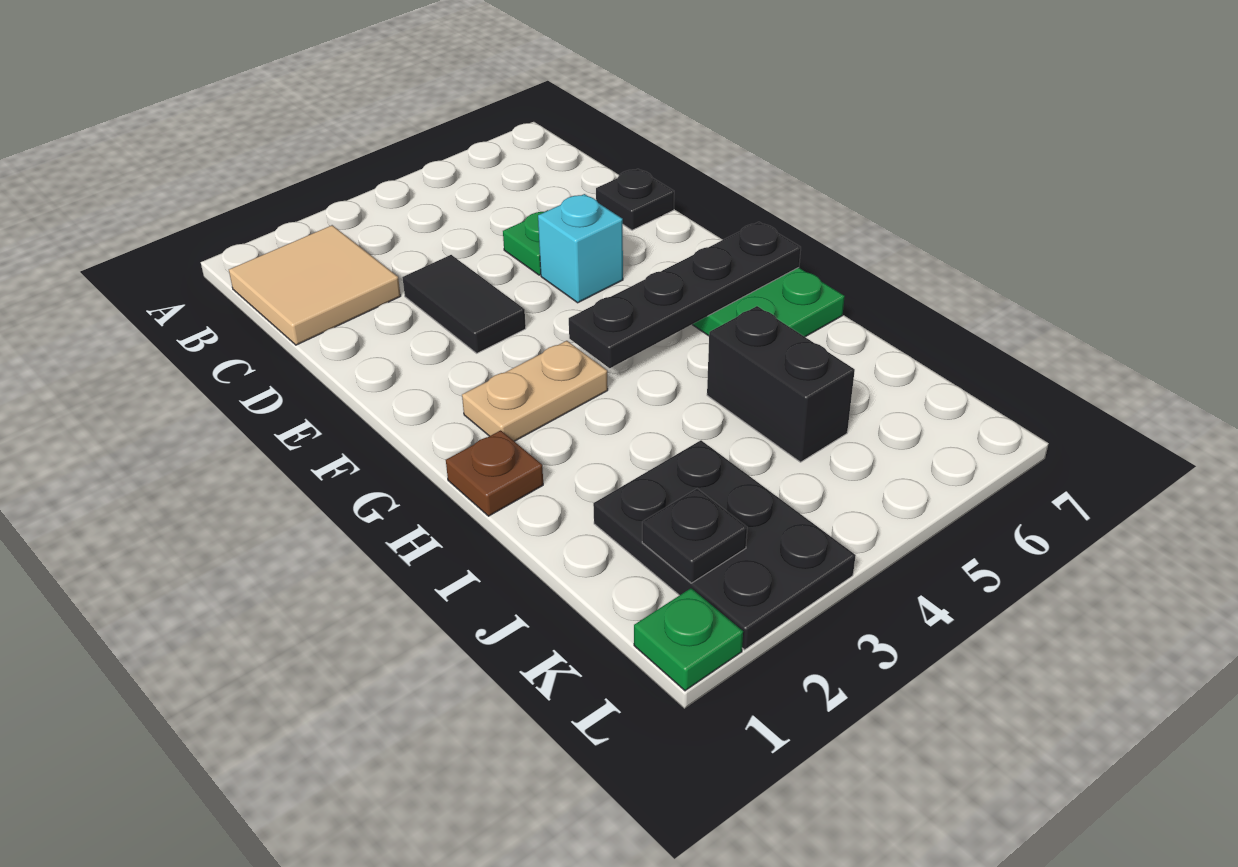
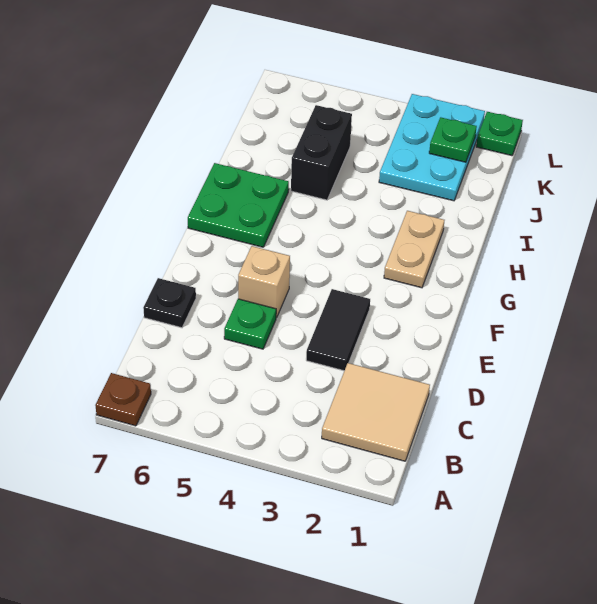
cyan brick E5 level 1 -> tan brick E5 level 1
tan plate G2:G3 level 1 -> tan plate G2:H2 level 1
black plate G4:G7 level 2 -> none
brown plate H1 level 1 -> brown plate A7 level 1
black plate J2:L3 level 1 -> cyan plate J2:L3 level 1
black plate K2 level 2 -> green plate K2 level 2

